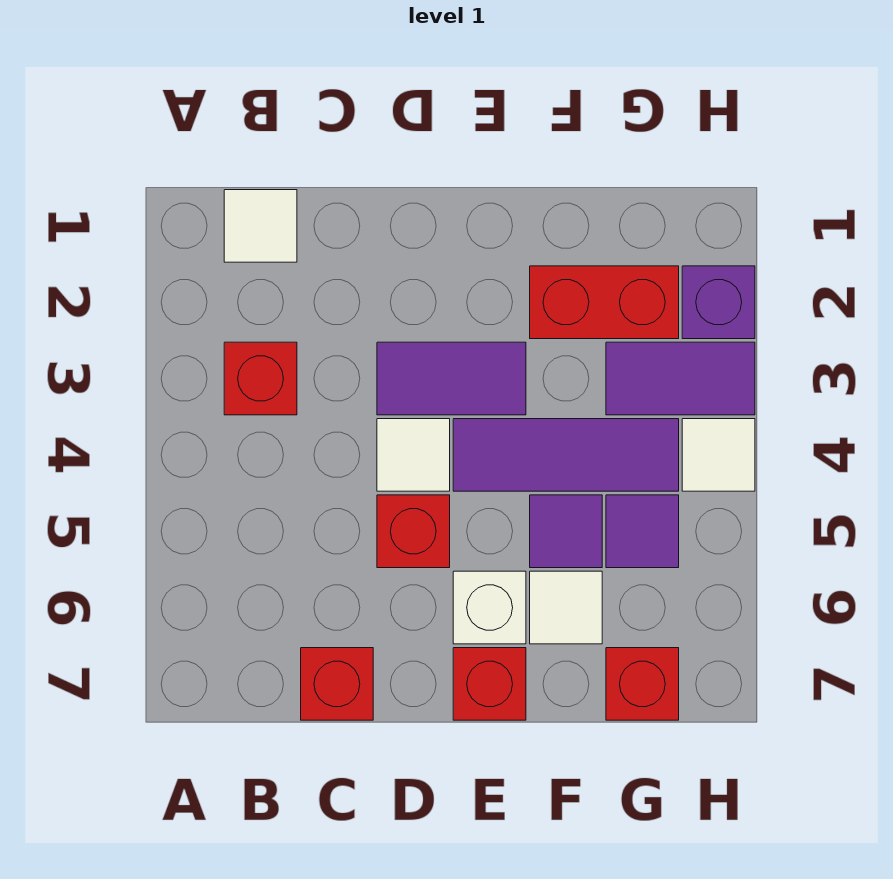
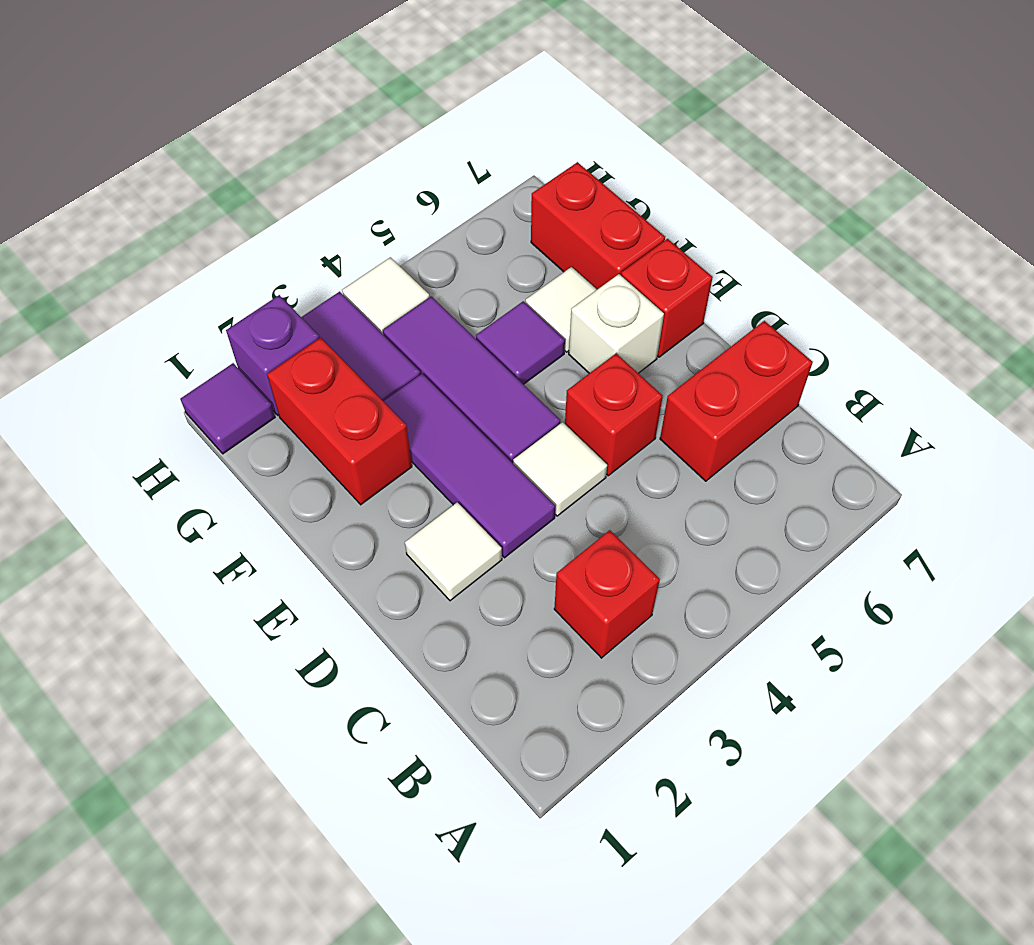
white tile B1 level 1 -> white tile D2 level 1
red brick C7 level 1 -> red brick C6:C7 level 1
purple tile D3:E3 level 1 -> purple tile D3:F3 level 1
purple tile G5 level 1 -> purple tile H1 level 1
red brick G7 level 1 -> red brick F7:G7 level 1

